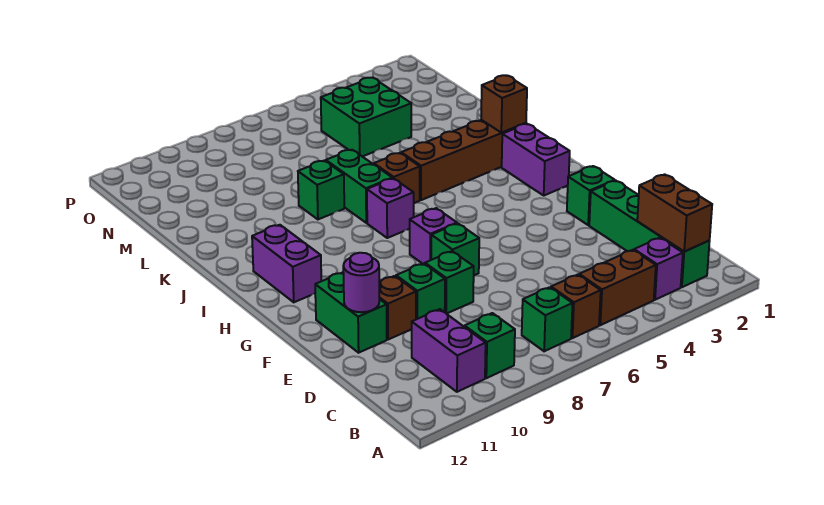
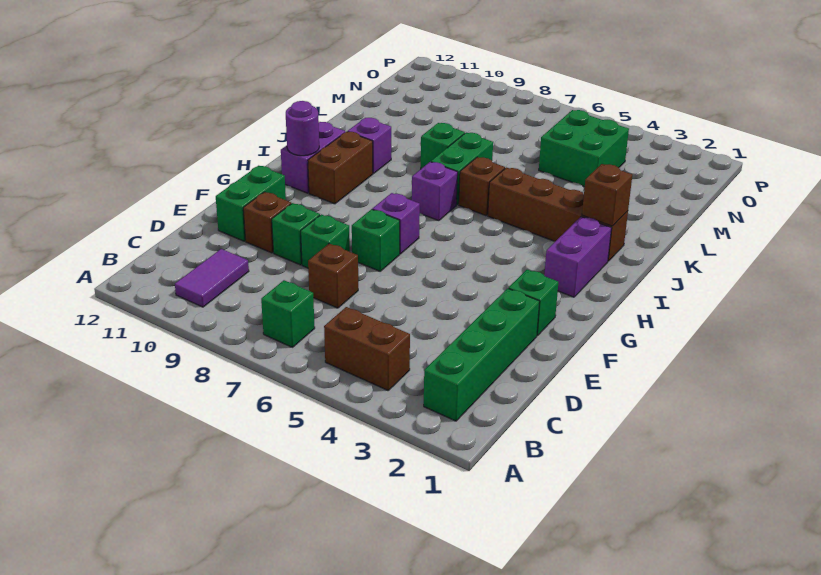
brown brick B2:C2 level 2 -> brown brick H10:I10 level 1
purple brick B3 level 1 -> purple brick J10 level 1
brown brick B6 level 1 -> brown brick D7 level 1
green brick B9 level 1 -> none
purple brick B10:C10 level 1 -> purple tile B10:C10 level 1
purple round brick E11 level 2 -> purple round brick H11 level 2

